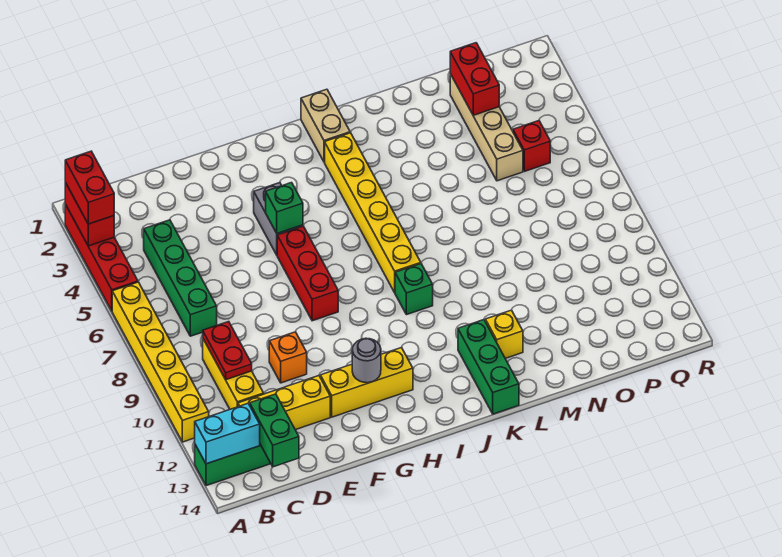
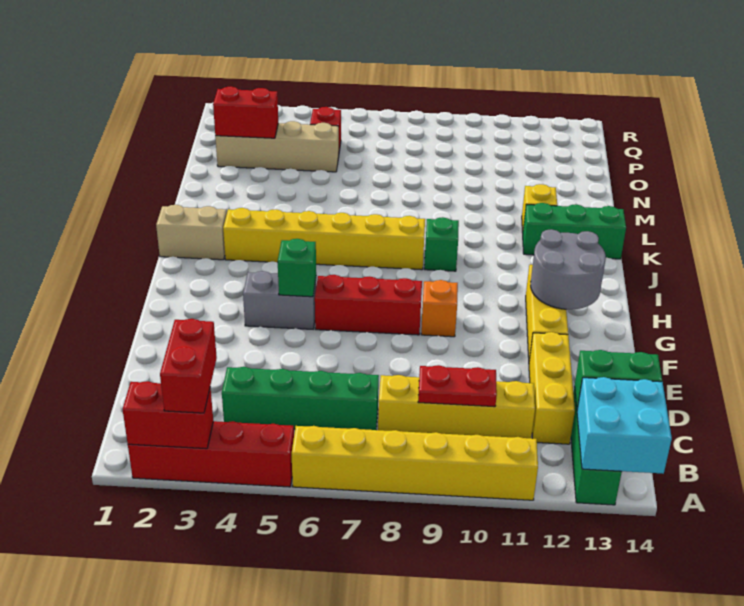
red brick A2:A3 level 3 -> red brick A3:B3 level 3
cyan brick A13:B13 level 2 -> cyan brick A13:B14 level 2
yellow brick C9:C11 level 1 -> yellow brick C8:C11 level 1
orange brick E10 level 1 -> orange brick G9 level 1
grey round brick G12 level 2 -> grey round brick G12:H13 level 2

